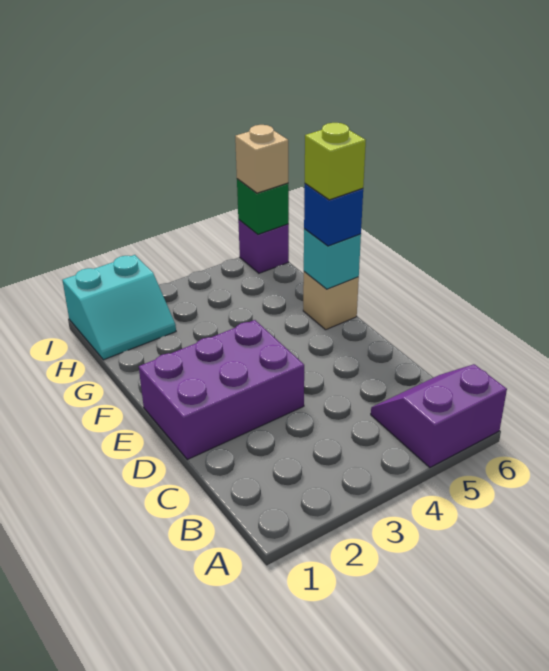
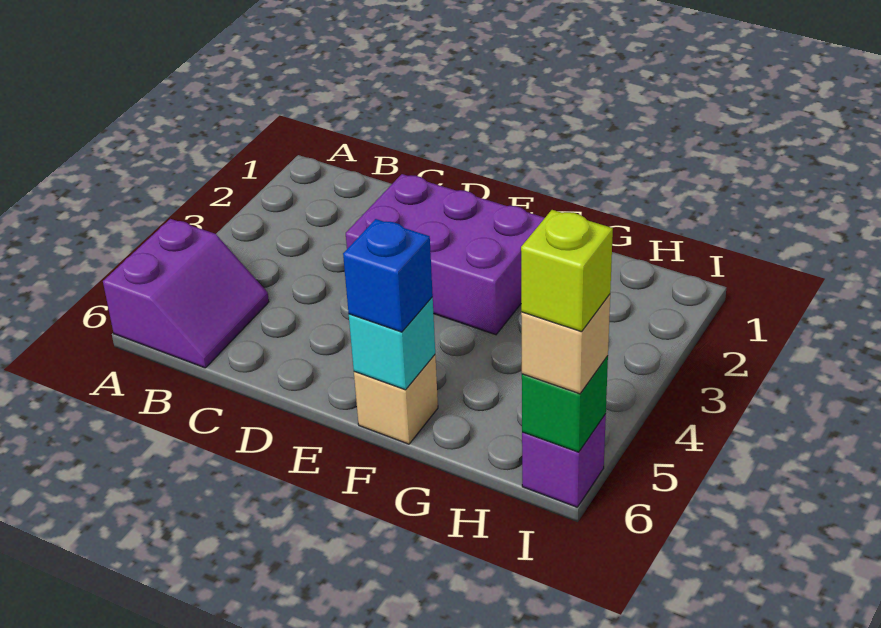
purple brick D1:E3 level 1 -> purple brick D2:F3 level 1
lime brick F6 level 4 -> lime brick I6 level 4
cyan slope H1:I2 level 1 top I -> none

